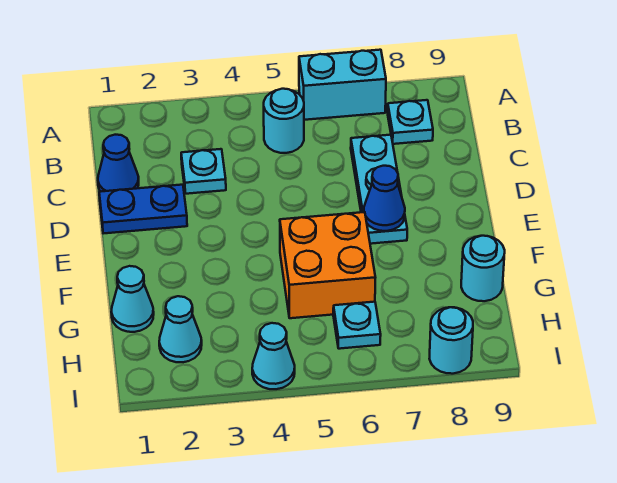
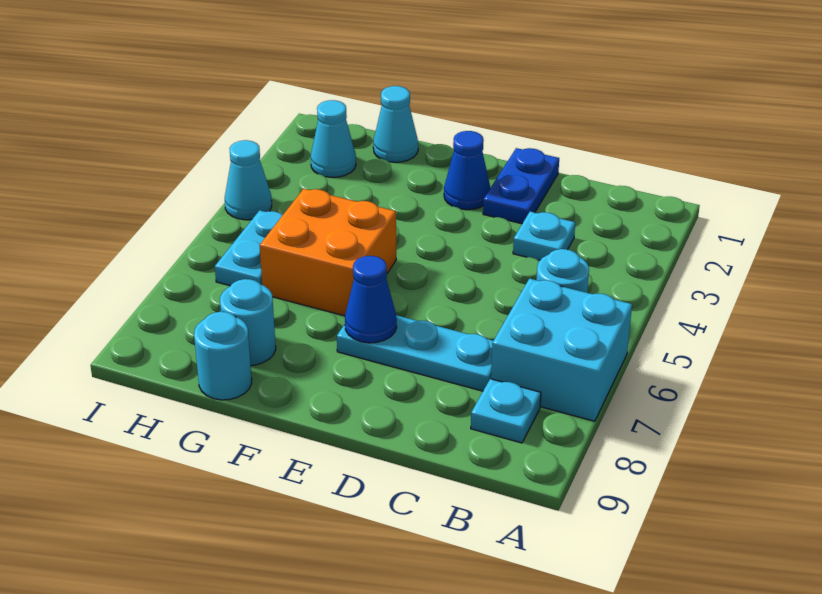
cyan brick A6:A7 level 1 -> cyan brick A6:B7 level 1
blue cone C1 level 1 -> blue cone E2 level 1
cyan plate H6 level 1 -> cyan plate H5:H6 level 1
cyan round brick I8 level 1 -> cyan round brick G8 level 1

